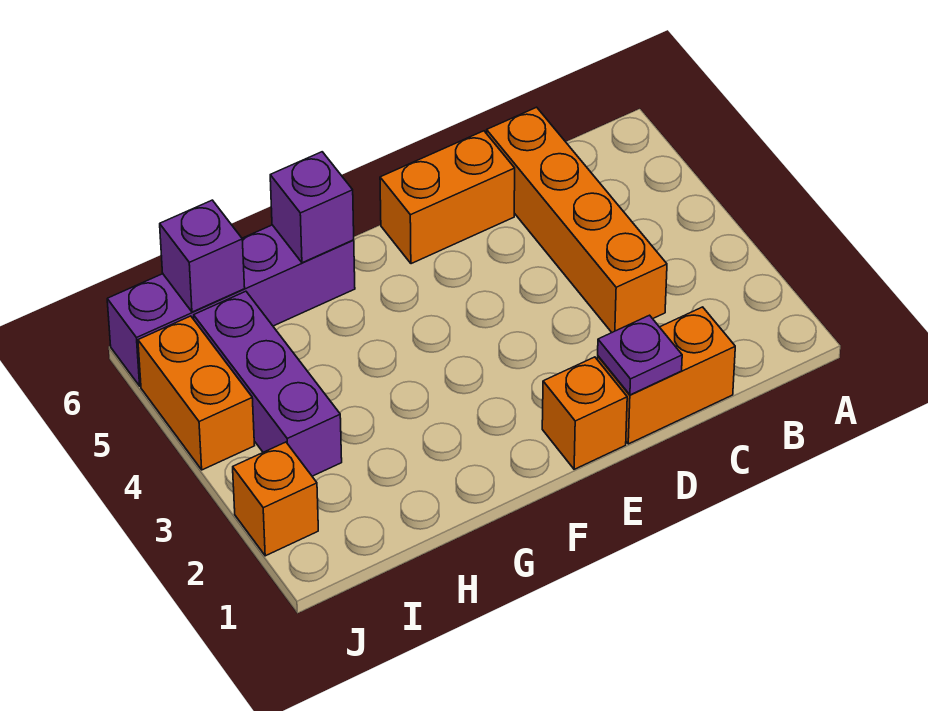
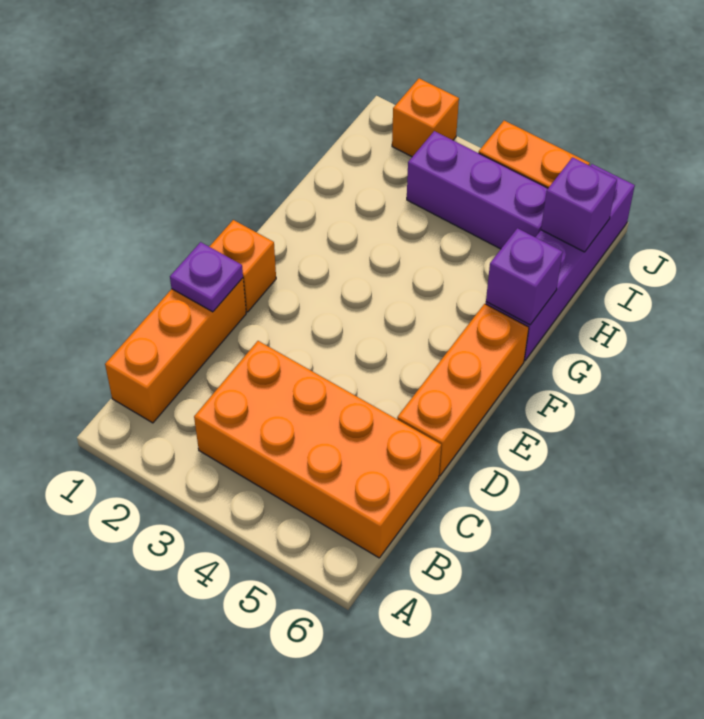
orange brick C1:D1 level 1 -> orange brick B1:D1 level 1
orange brick C3:C6 level 1 -> orange brick B3:C6 level 1
orange brick D6:E6 level 1 -> orange brick D6:F6 level 1

